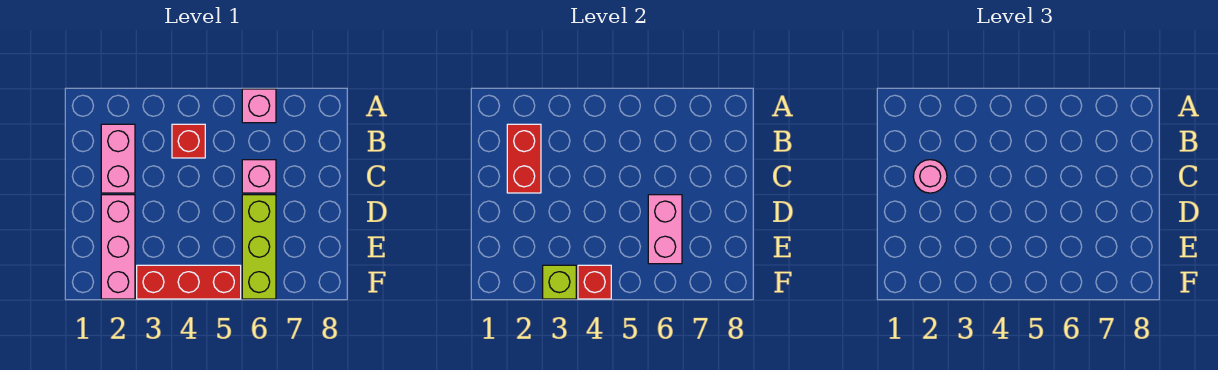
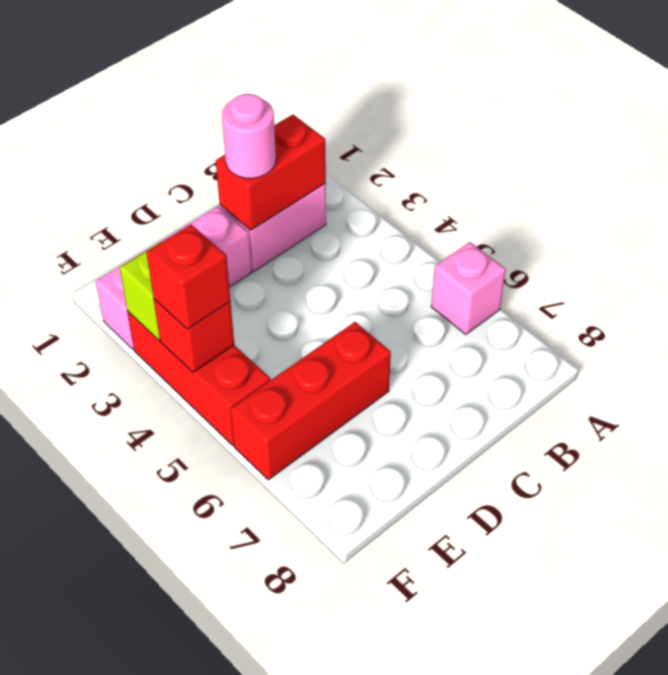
red brick B4 level 1 -> red brick F4 level 3
pink brick C6 level 1 -> none
lime brick D6:F6 level 1 -> red brick D6:F6 level 1
pink brick D6:E6 level 2 -> none

